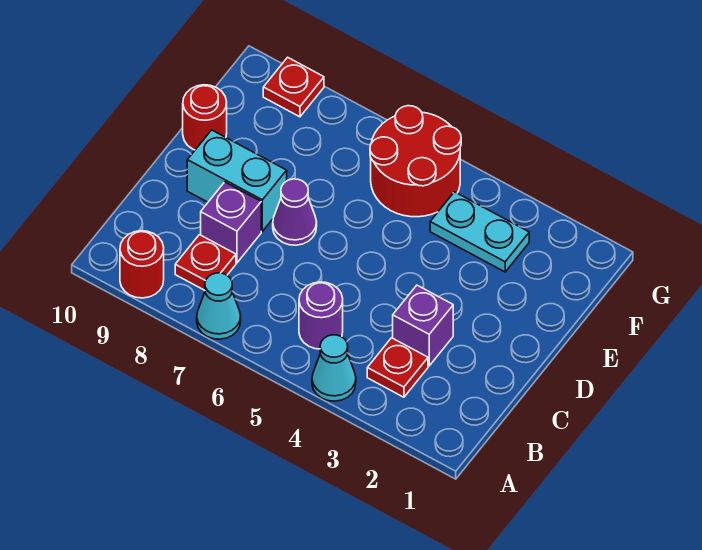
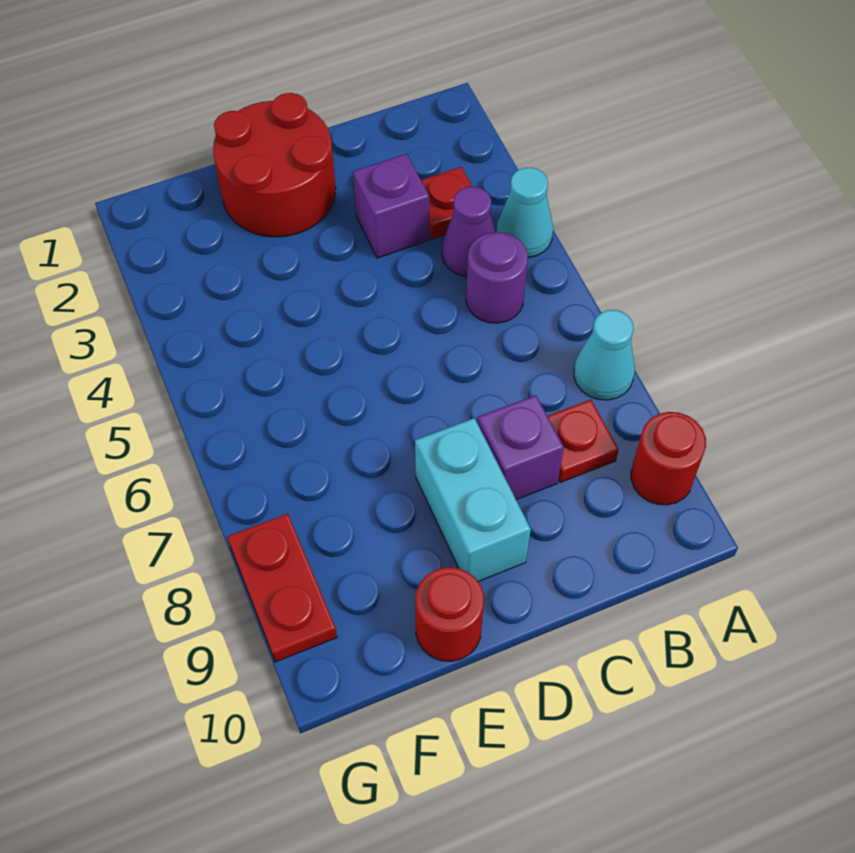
purple cone D7 level 1 -> purple cone B4 level 1
cyan plate F3:F4 level 1 -> none
red round brick F5:G6 level 1 -> red round brick D1:E2 level 1
red plate G9 level 1 -> red plate G8:G9 level 1

